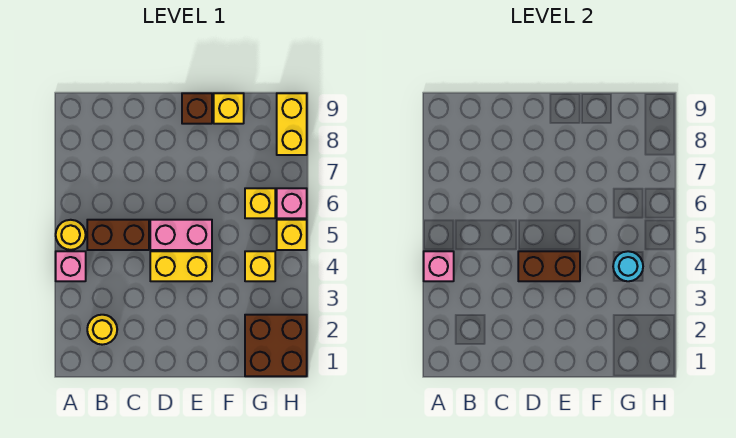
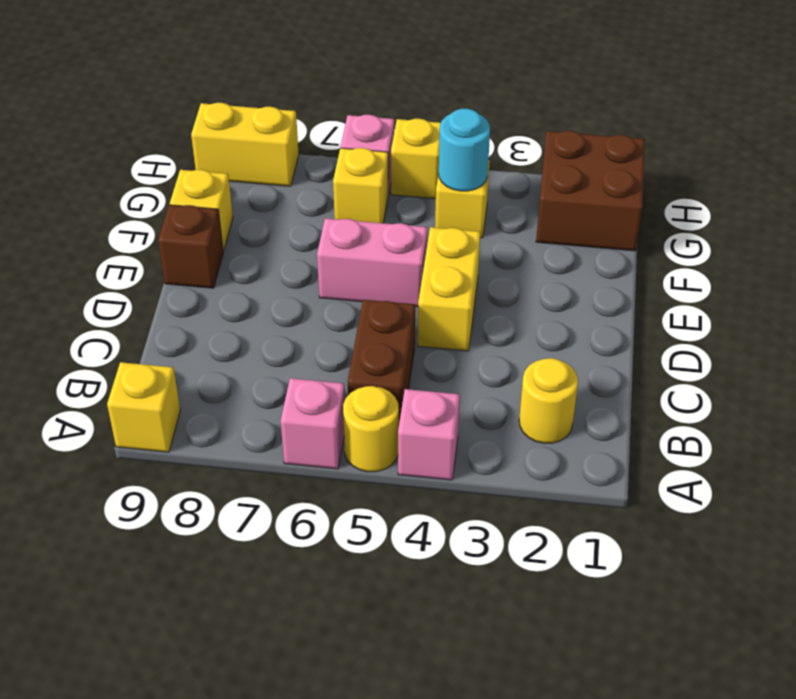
pink brick A4 level 2 -> pink brick A6 level 1
none -> yellow brick A9 level 1
brown brick D4:E4 level 2 -> none
pink brick D5:E5 level 1 -> pink brick E5:E6 level 1

